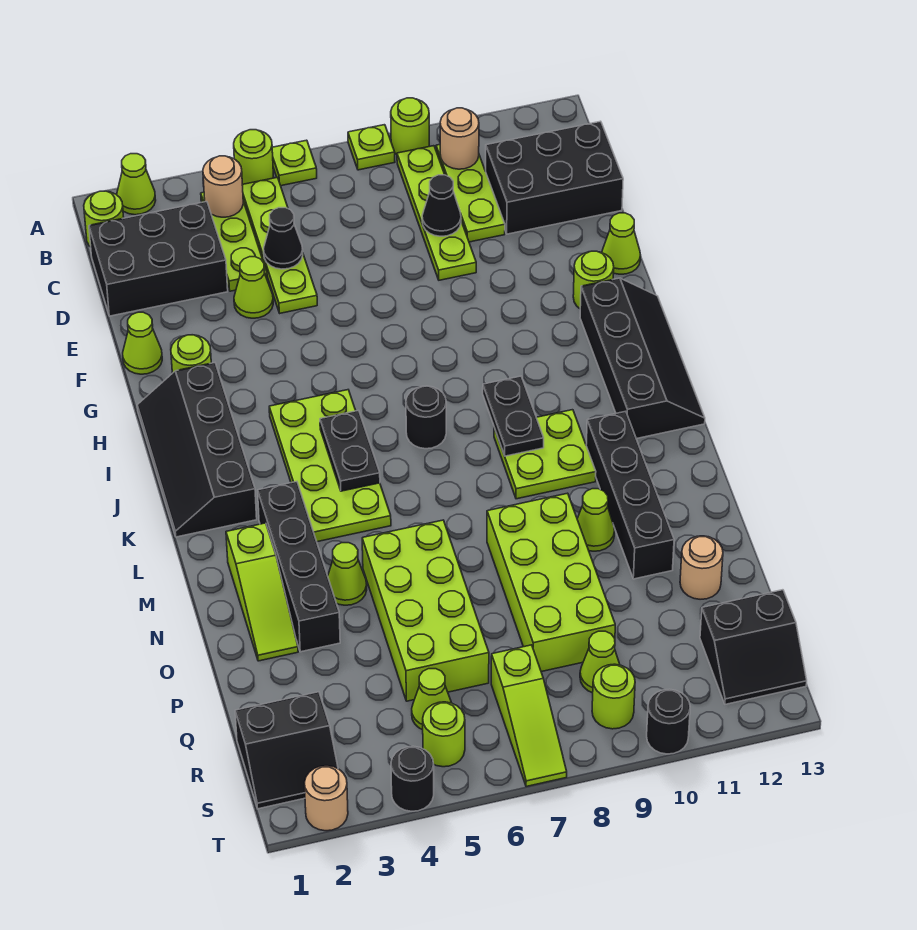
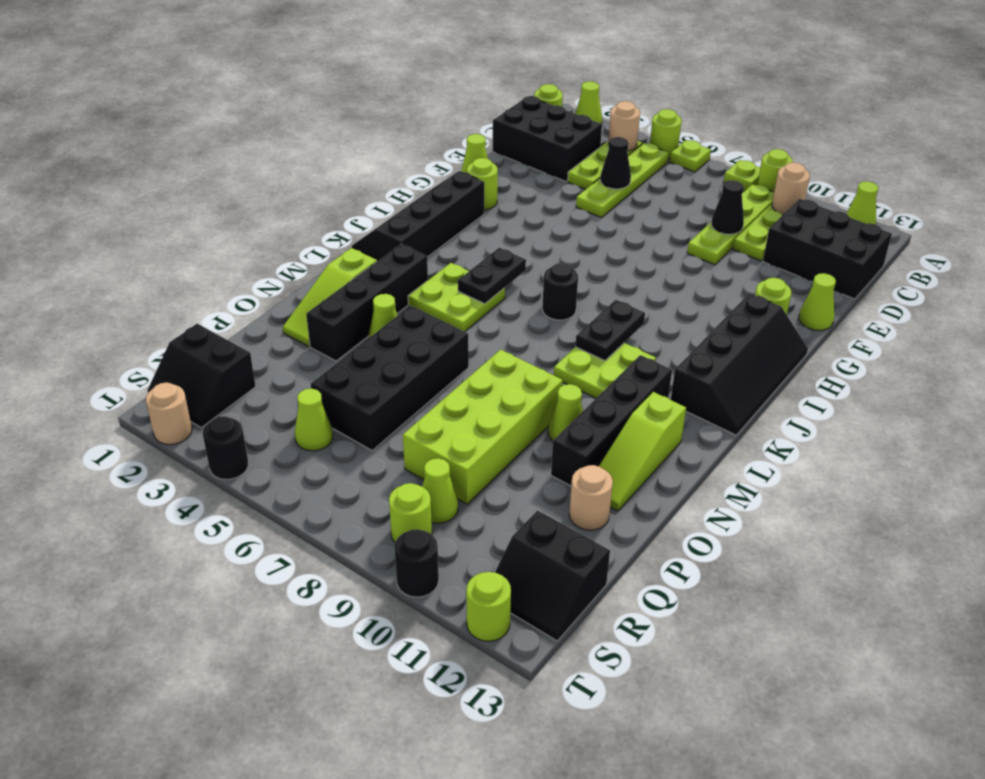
lime cone E4 level 1 -> lime cone A12 level 1
lime plate I4:L5 level 1 -> lime plate K4:L5 level 1
lime brick N5:Q6 level 1 -> black brick N5:Q6 level 1
lime slope R7:T7 level 1 top R -> lime slope M12:O12 level 1 top M
lime round brick S5 level 1 -> lime round brick T12 level 1

